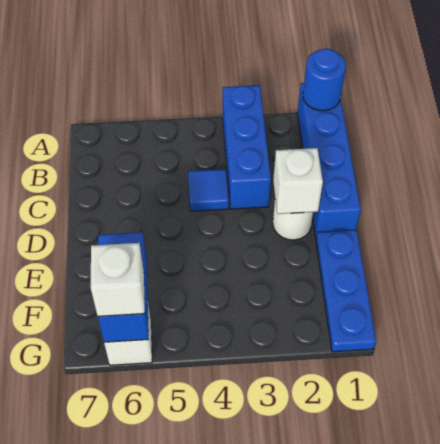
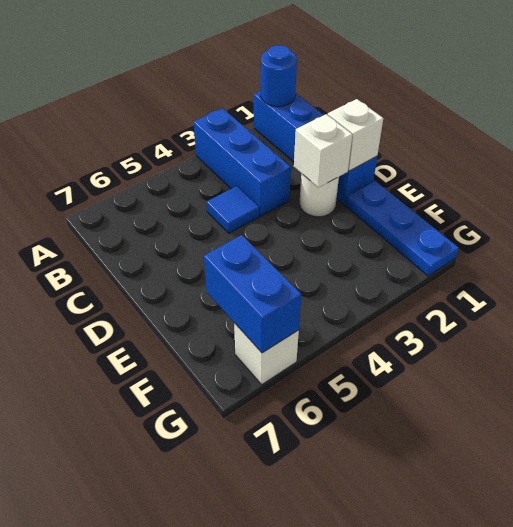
white brick G6 level 3 -> white brick D1 level 2

